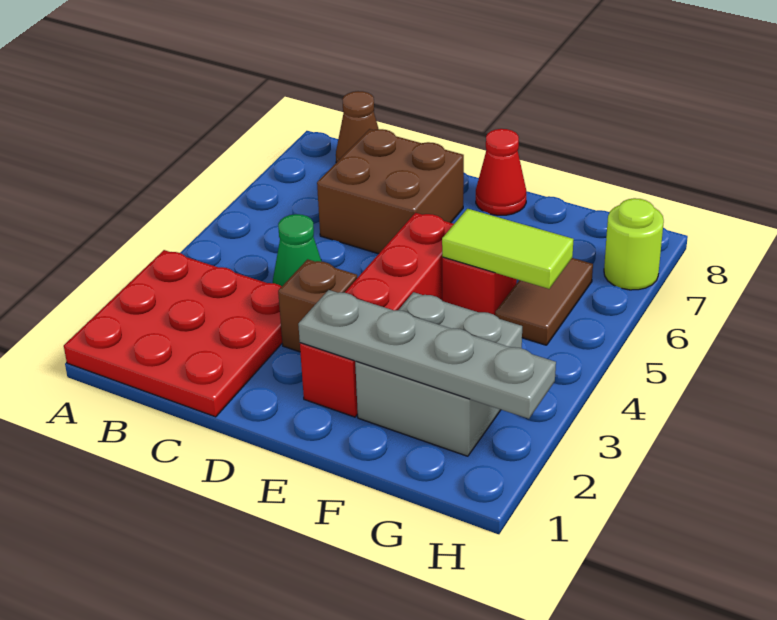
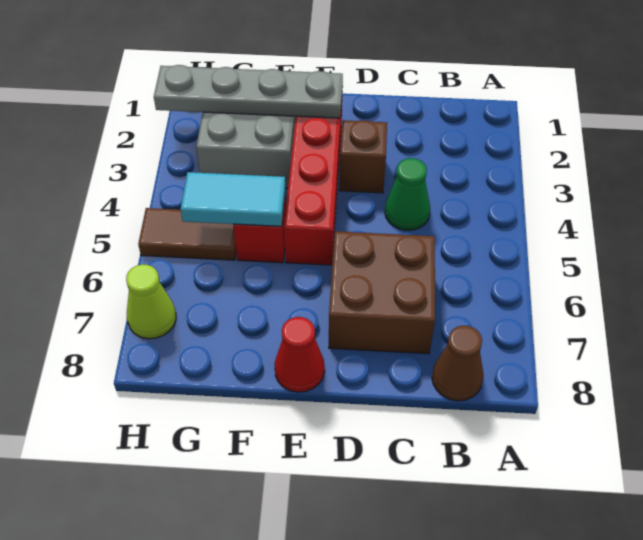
red plate A1:C3 level 1 -> none
lime tile F5:G5 level 2 -> cyan tile F5:G5 level 2
brown tile G5:G6 level 1 -> brown tile G5:H5 level 1
lime round brick H7 level 1 -> lime cone H7 level 1

